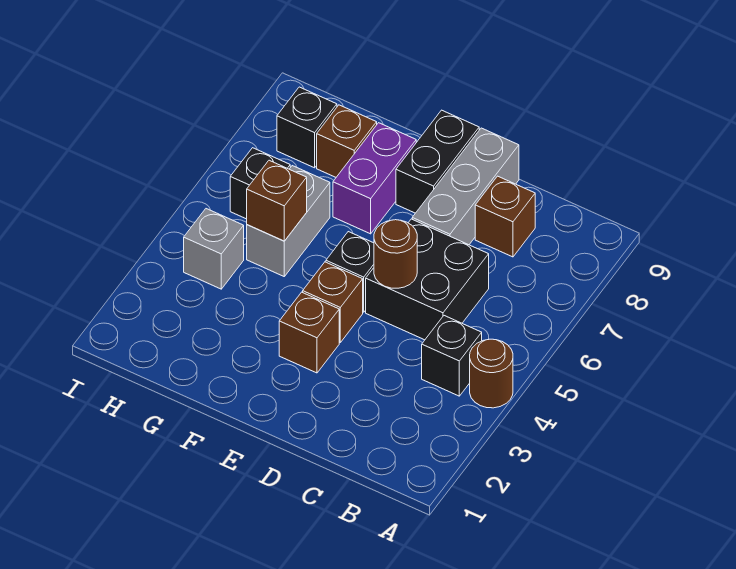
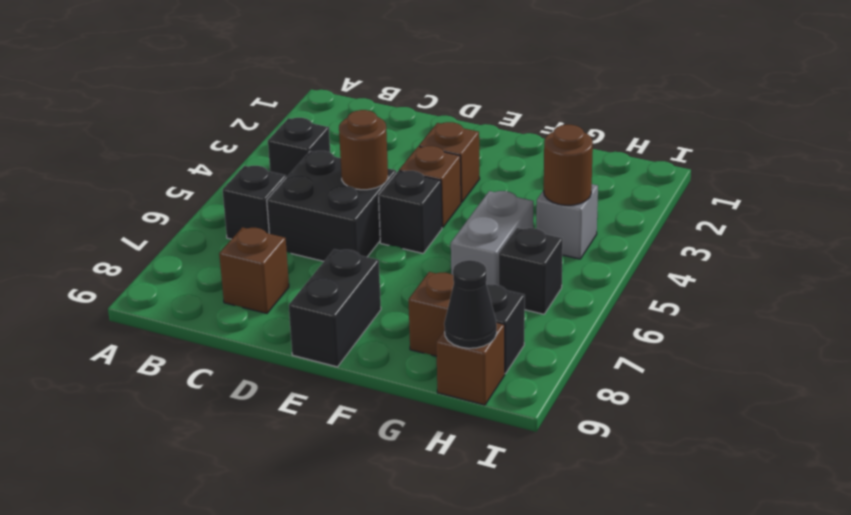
brown round brick A4 level 1 -> brown round brick H4 level 2
none -> black brick B6 level 1
grey brick D7:D9 level 1 -> none
purple brick F7:F8 level 1 -> none
brown brick G5 level 2 -> brown brick H9 level 1
none -> black cone H9 level 2

